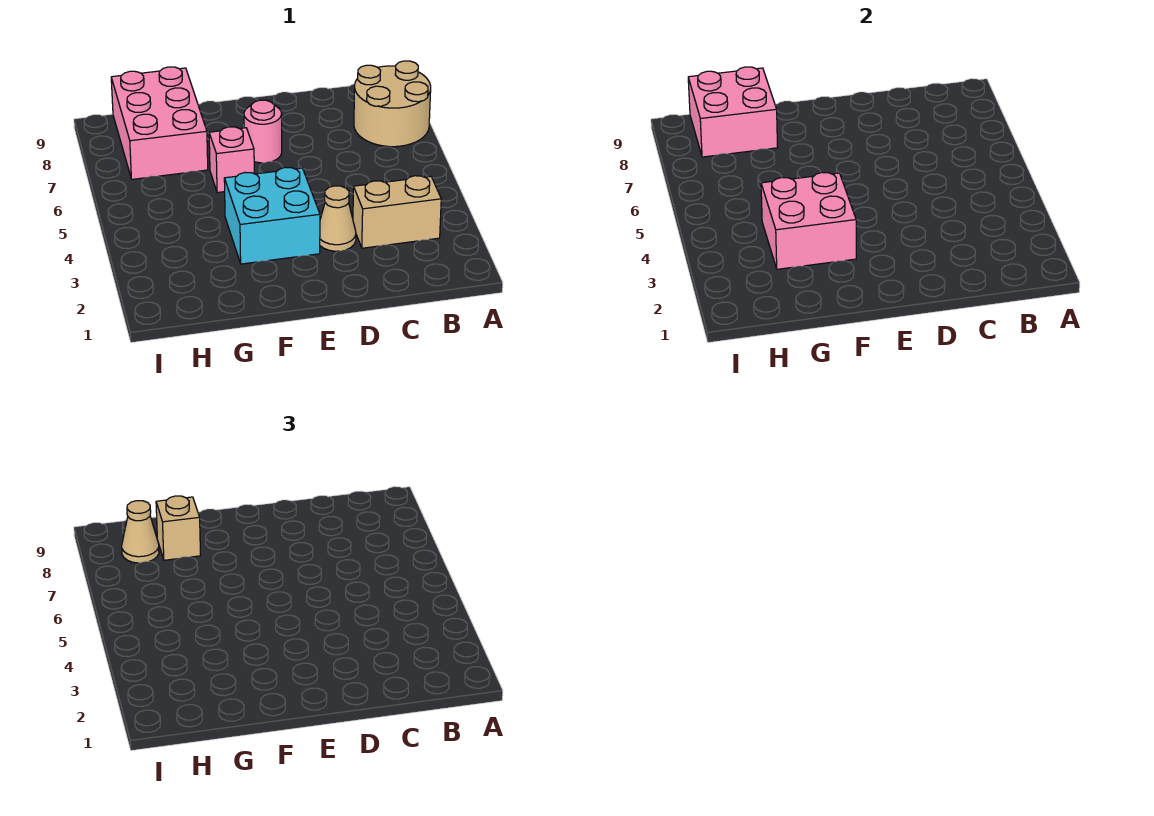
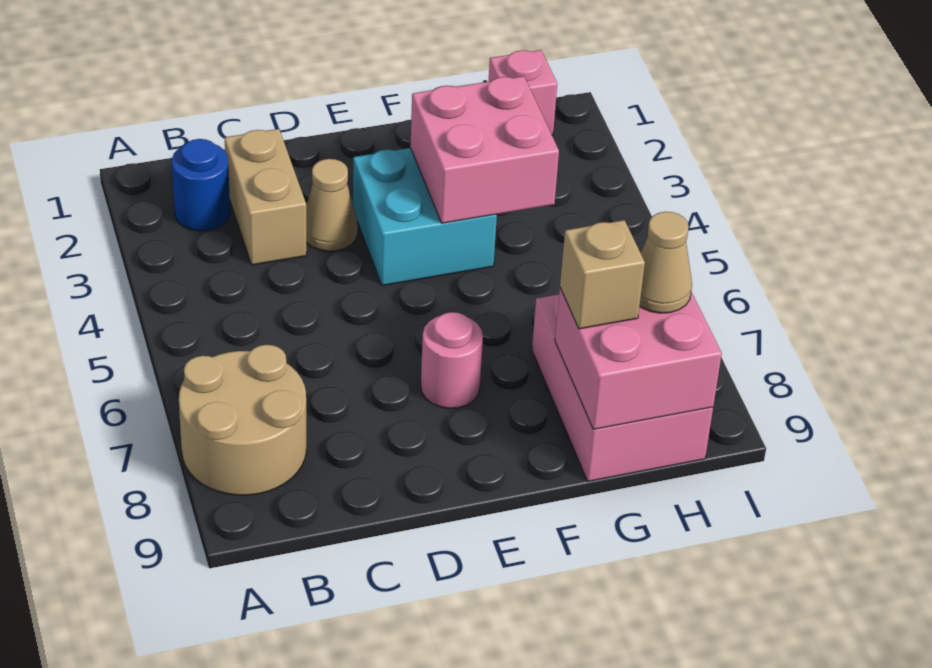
none -> blue round brick B2 level 1
tan brick B3:C3 level 1 -> tan brick C2:C3 level 1
pink brick F6 level 1 -> pink brick H1 level 1

